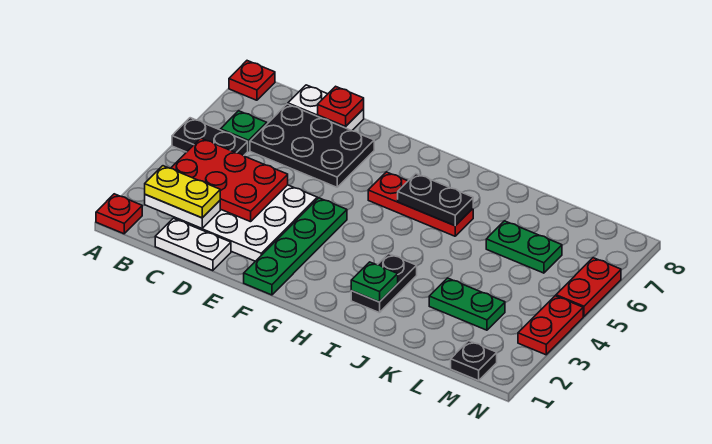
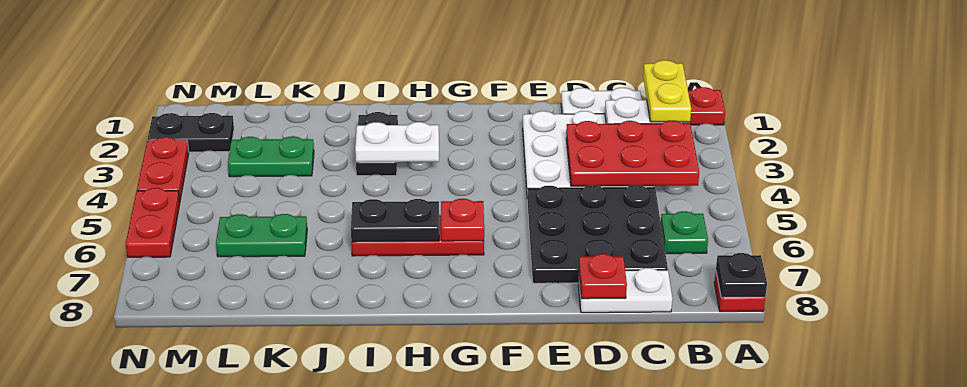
black plate A5:B5 level 1 -> black plate M2:N2 level 1
yellow plate B2:C2 level 3 -> yellow plate B1:B2 level 3
black plate C6:E7 level 1 -> black plate C5:E7 level 1
green plate F1:F4 level 1 -> none
none -> red plate G6 level 2
none -> white plate H3:I3 level 2
green plate I2 level 2 -> none
black plate M1 level 1 -> black plate A8 level 2

